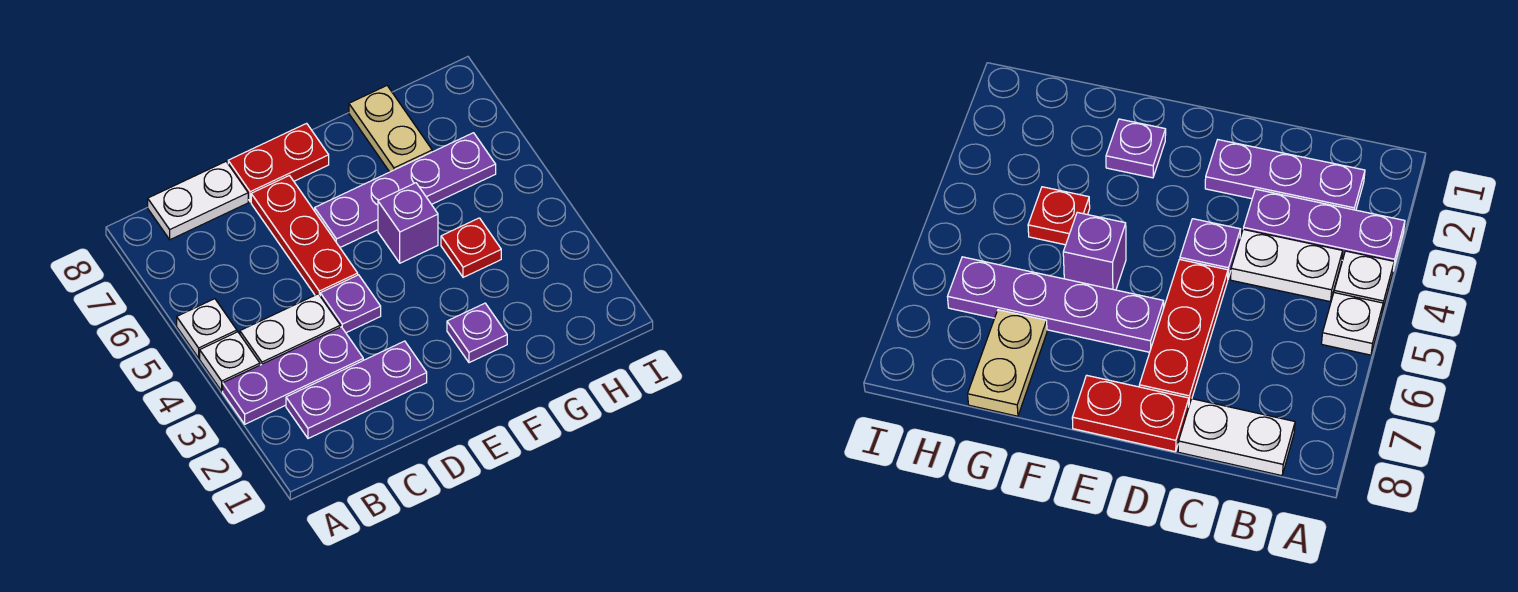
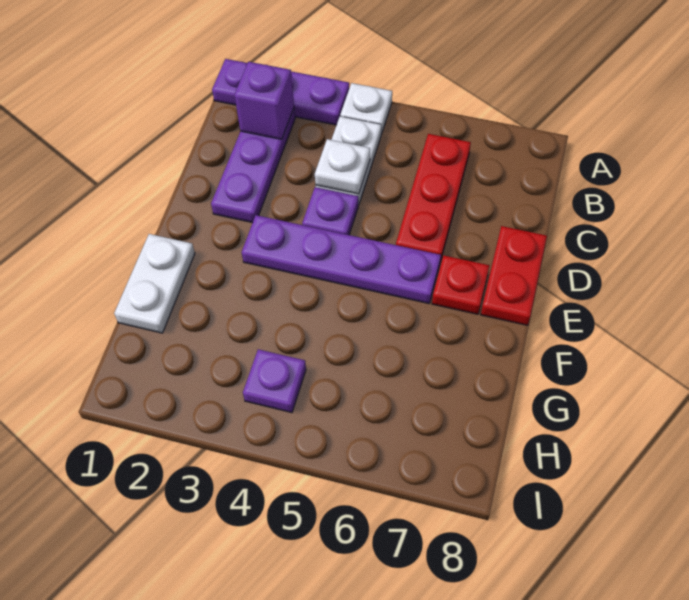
purple plate A3:C3 level 1 -> purple plate A1:A3 level 1
white plate A5 level 1 -> white plate C4 level 2
white plate B8:C8 level 1 -> white plate F1:G1 level 1
red plate D5:D7 level 1 -> red plate B6:D6 level 1
purple plate E6:H6 level 1 -> purple plate E3:E6 level 1
purple plate F2 level 1 -> purple plate H4 level 1
purple brick F5 level 1 -> purple brick B2 level 2
red plate G4 level 1 -> red plate E7 level 1
tan plate G7:G8 level 1 -> none

